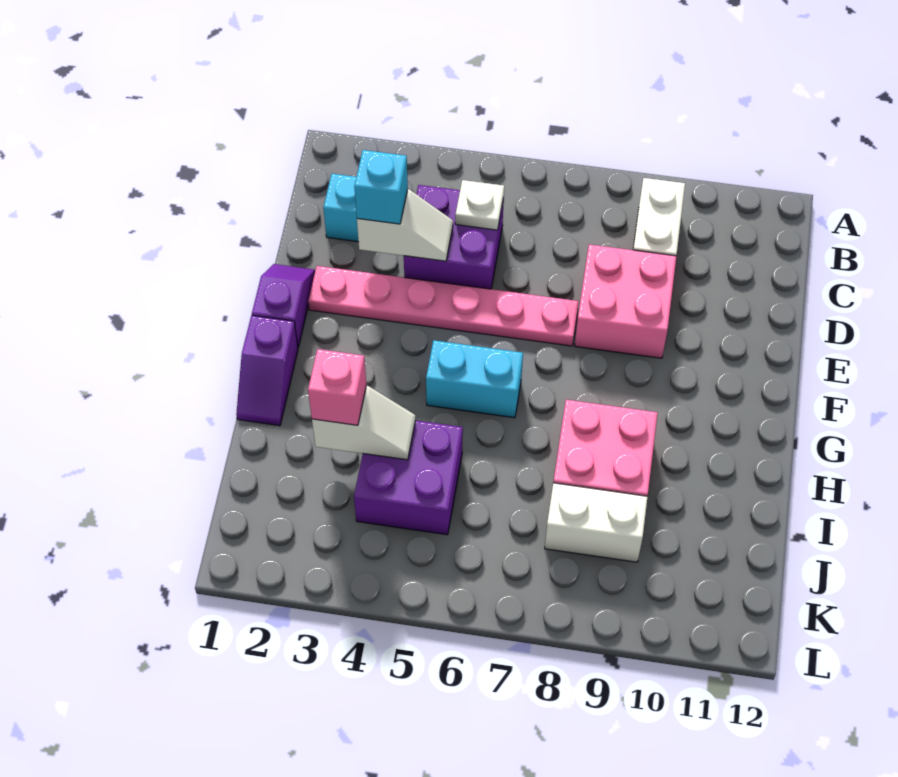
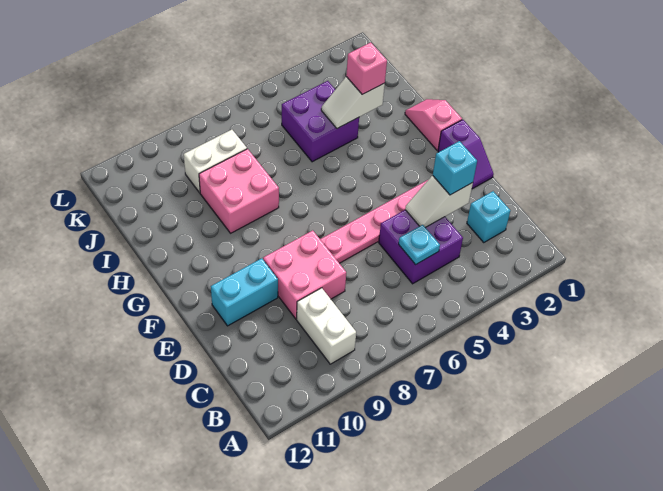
white plate C5 level 2 -> cyan plate C5 level 2
purple slope G1:H1 level 1 top G -> pink slope G1:H1 level 1 top G
cyan brick G5:G6 level 1 -> cyan brick E10:E11 level 1

